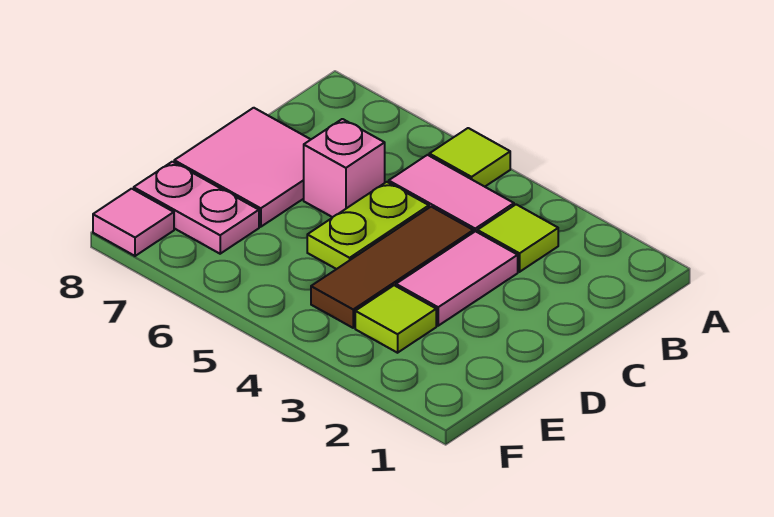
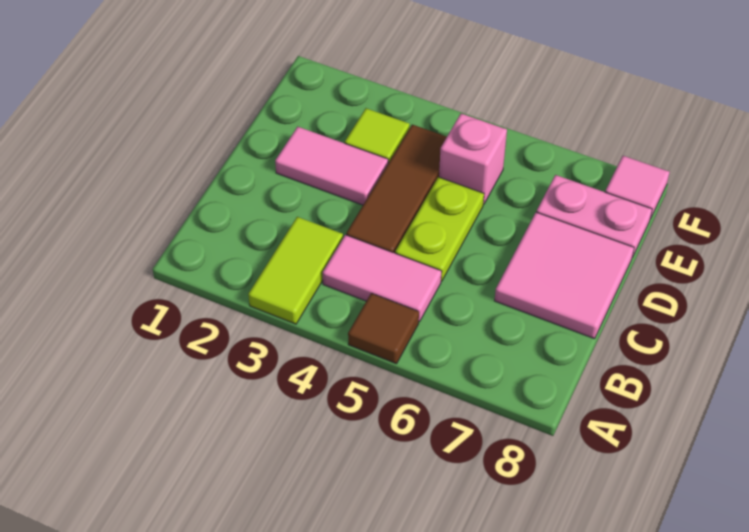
lime tile A5 level 1 -> brown tile A5 level 1
lime tile B3 level 1 -> lime tile A3:B3 level 1
pink tile C3:D3 level 1 -> pink tile D2:D3 level 1
pink brick C6 level 1 -> pink brick E5 level 1

